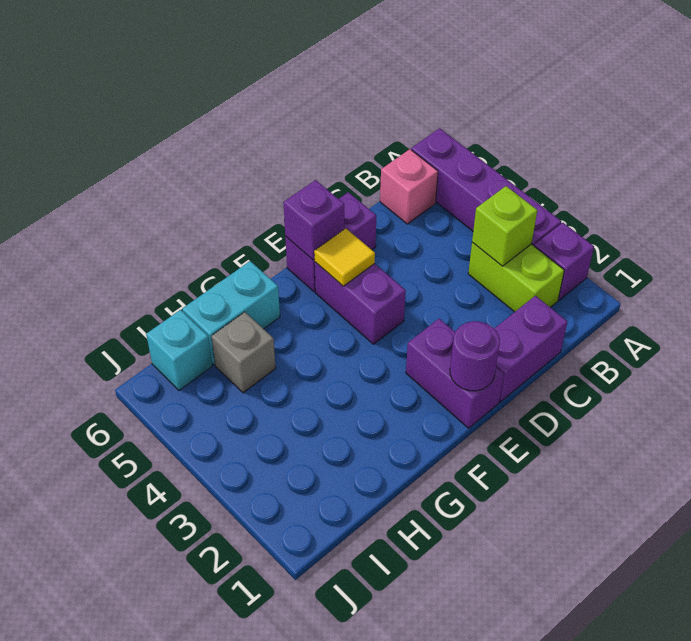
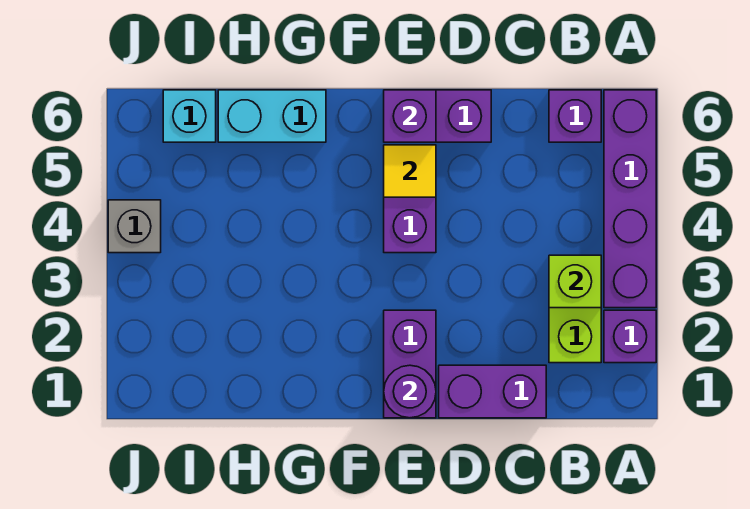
pink brick B6 level 1 -> purple brick B6 level 1
grey brick H5 level 1 -> grey brick J4 level 1

